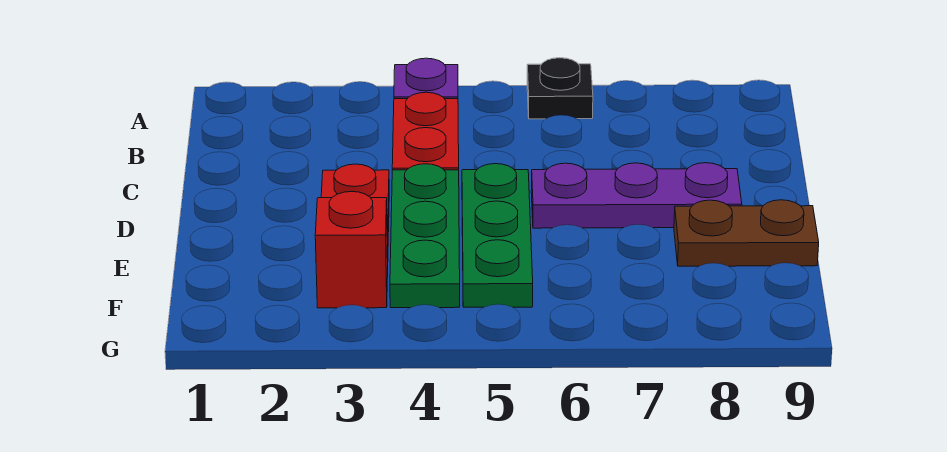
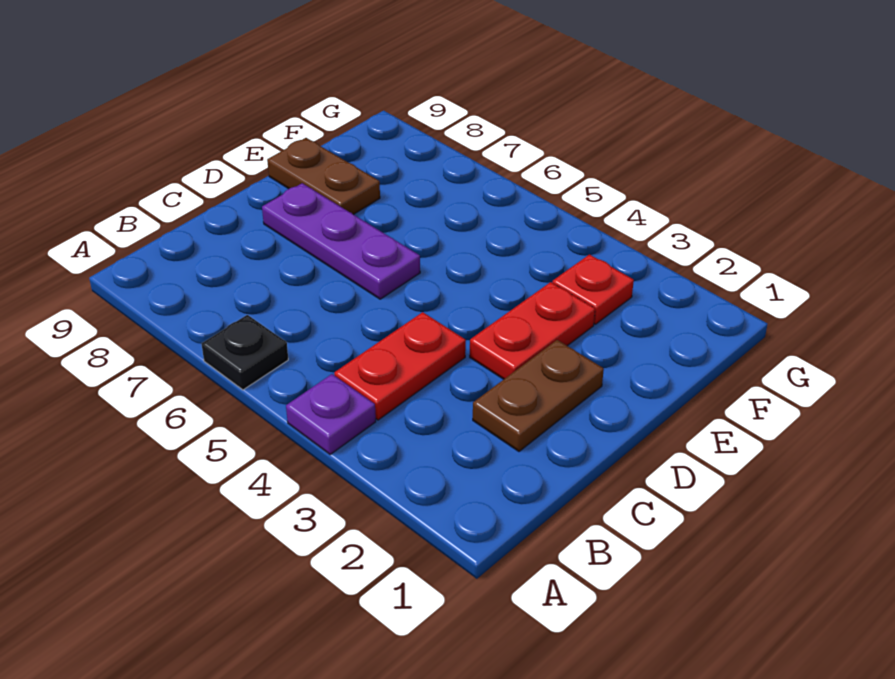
none -> brown plate C2:D2 level 1
green plate D4:F4 level 1 -> none
green plate D5:F5 level 1 -> none
red brick F3 level 1 -> red plate F3 level 1

